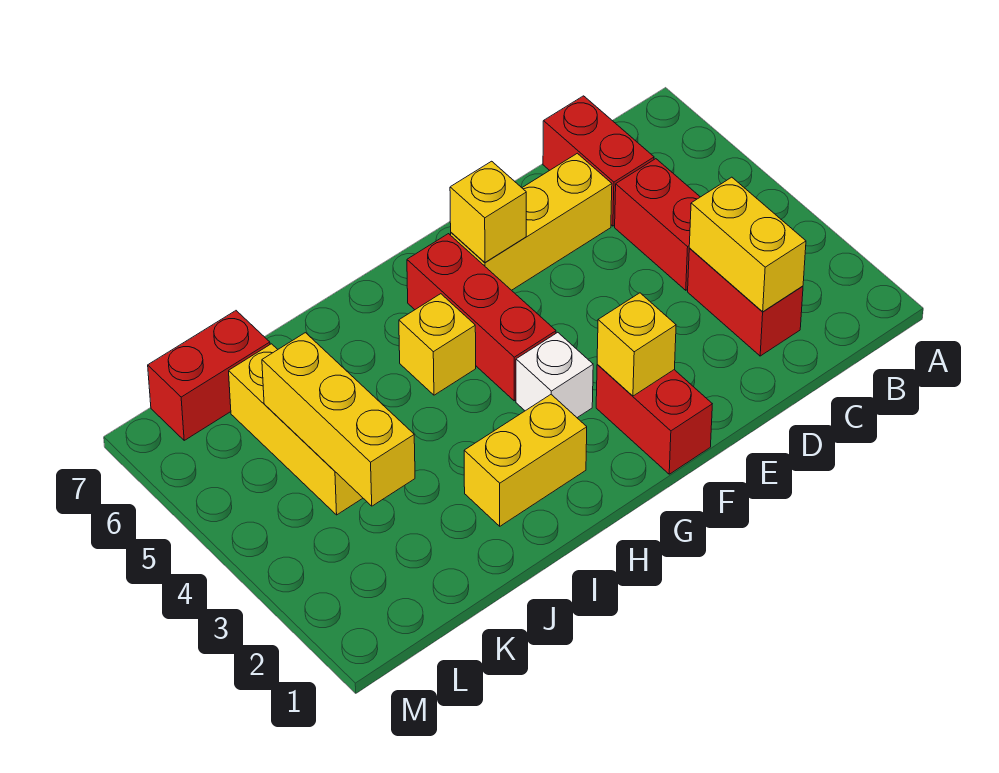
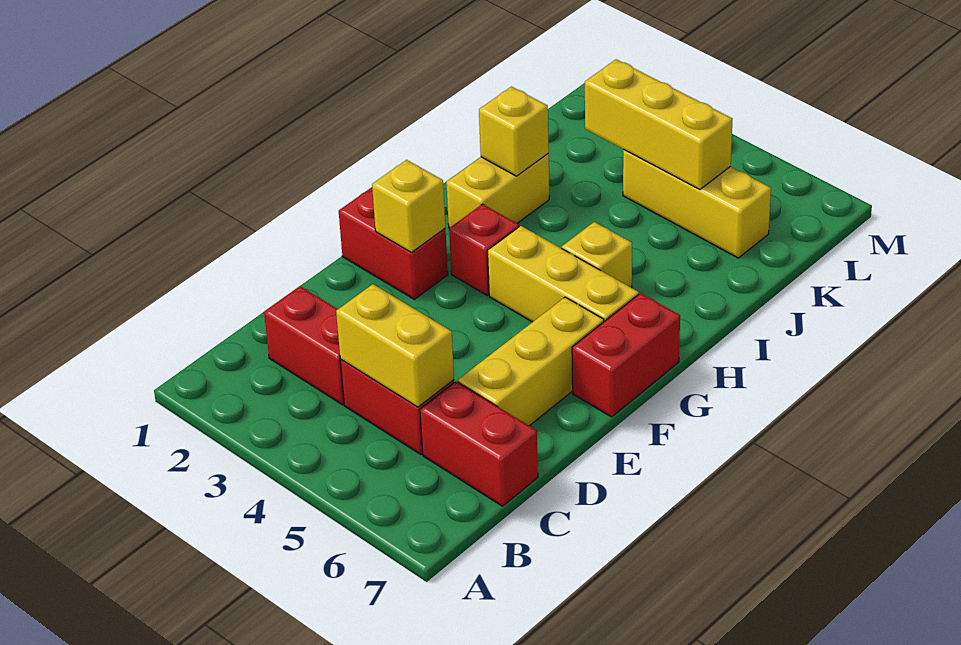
yellow brick C2:C3 level 2 -> yellow brick C4:C5 level 2
yellow brick F6 level 2 -> yellow brick I2 level 2
white brick G3 level 1 -> red brick G3 level 1
red brick G4:G6 level 1 -> yellow brick G4:G6 level 1
red brick K7:L7 level 1 -> red brick F7:G7 level 1

